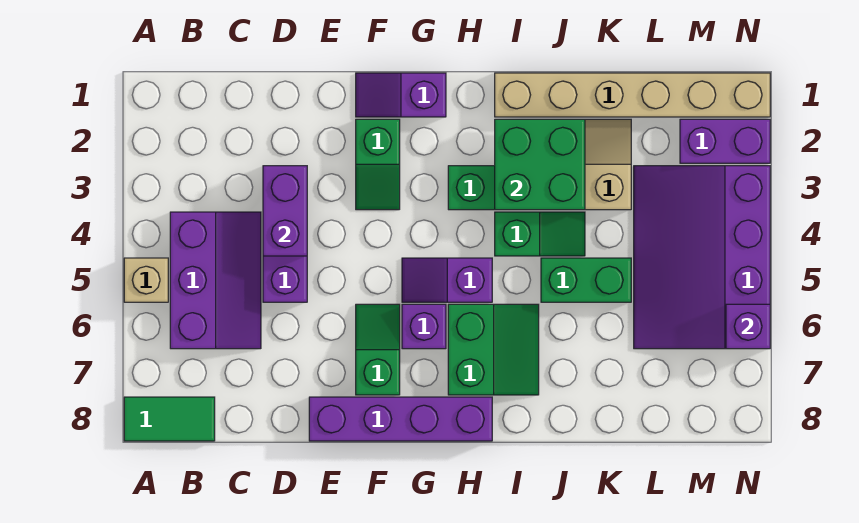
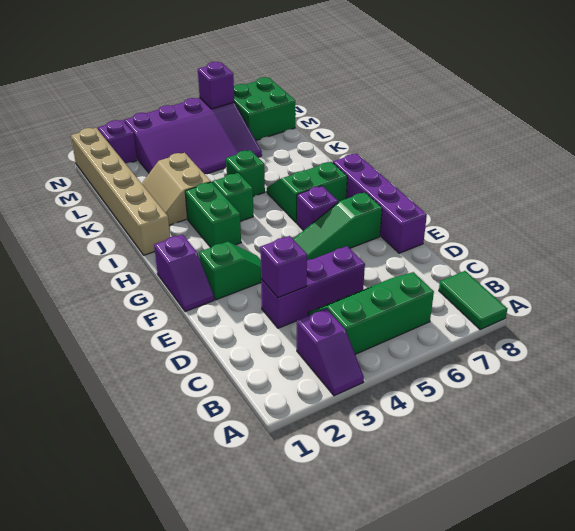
tan brick A5 level 1 -> none
purple slope B4:C6 level 1 top B -> green slope B4:C6 level 1 top B
purple brick D3:D4 level 2 -> purple brick D3 level 2
green slope F6:F7 level 1 top 7 -> green slope F5:F7 level 1 top 7
purple slope G5:H5 level 1 top H -> purple slope A3:B3 level 1 top B
green brick I2:J3 level 2 -> green brick M7:N8 level 1
green brick J5:K5 level 1 -> green brick J5 level 1
purple brick M2:N2 level 1 -> purple brick N2 level 1

